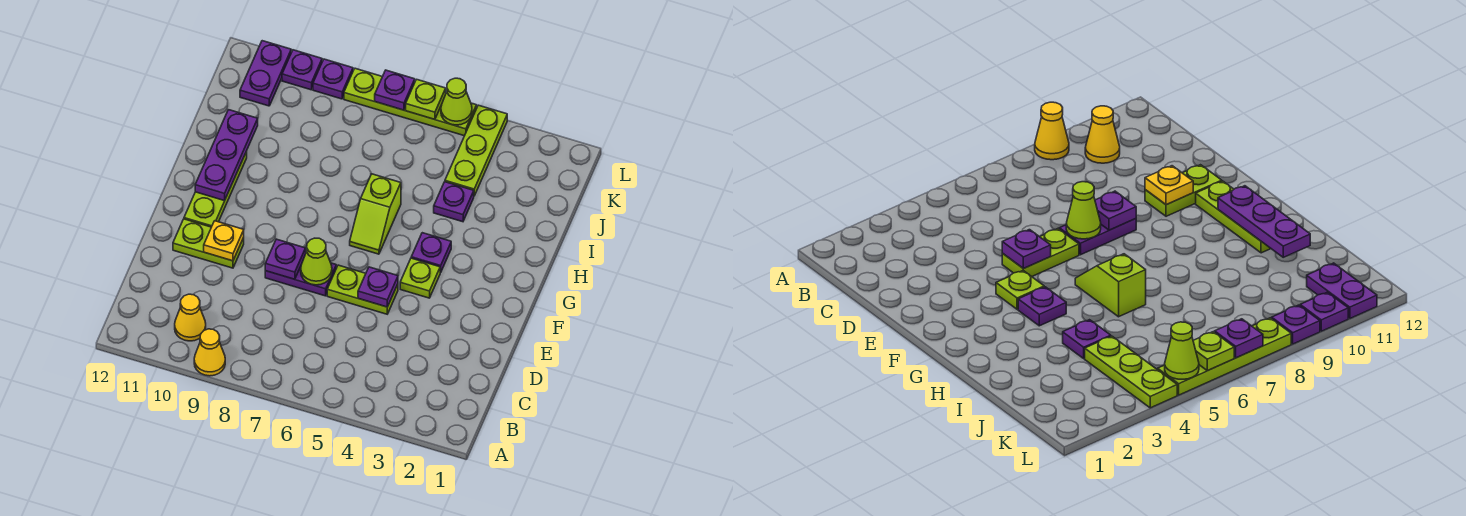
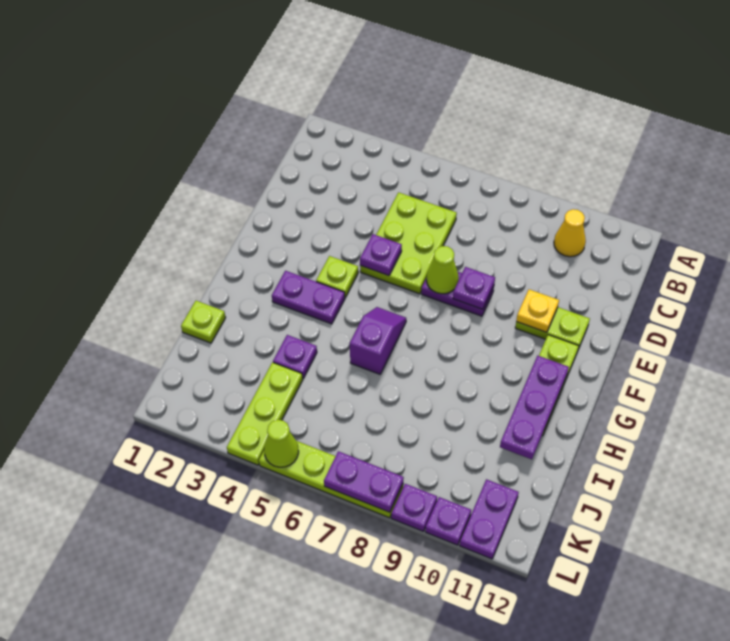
yellow cone A9 level 1 -> none
lime plate E5:E6 level 1 -> lime plate C5:E6 level 1
purple plate G4 level 1 -> purple plate G3:G4 level 1
lime slope G6:H6 level 1 top H -> purple slope G6:H6 level 1 top H
lime plate L6 level 2 -> lime plate I1 level 1
purple plate L7 level 2 -> purple plate L7:L8 level 2

